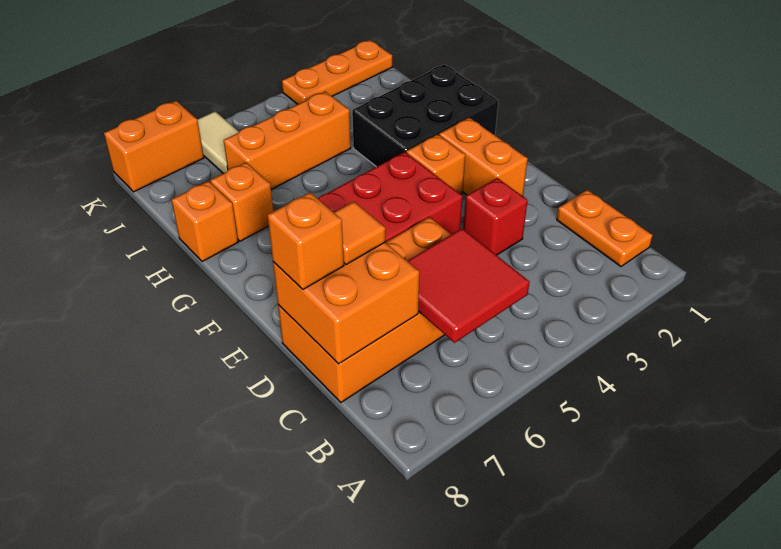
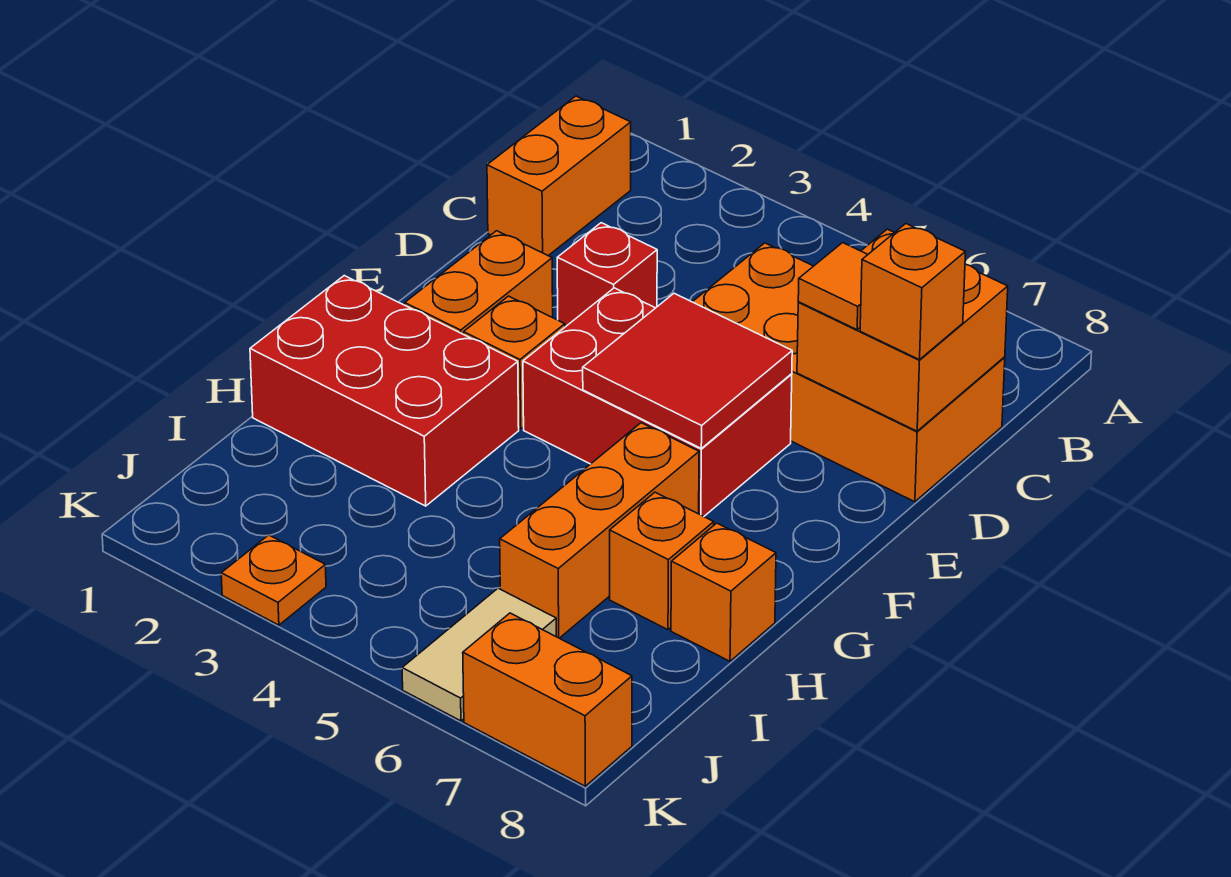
orange plate B1:C1 level 1 -> orange brick B1:C1 level 1
red tile B5:C6 level 2 -> red tile E5:F6 level 2
black brick G1:H3 level 1 -> red brick G1:H3 level 1
orange brick I4:I6 level 1 -> orange brick G6:I6 level 1
orange plate K1:K3 level 1 -> orange plate K3 level 1

